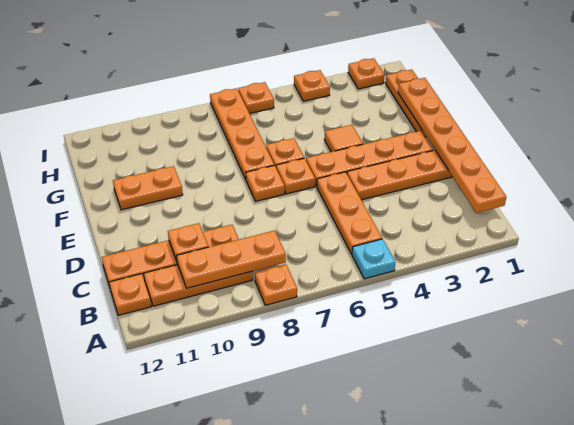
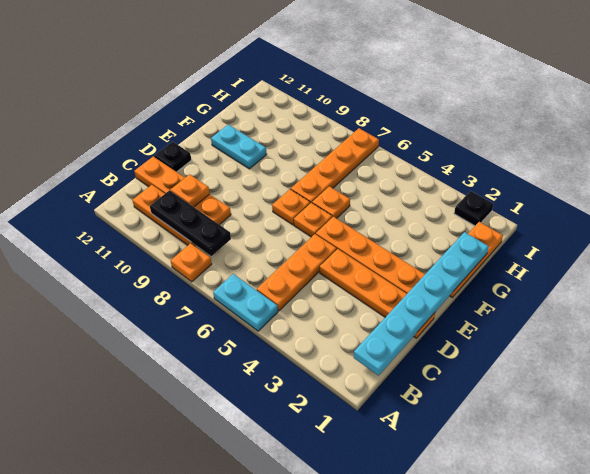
cyan plate A5 level 1 -> cyan plate A5:A6 level 1
orange plate B1:G1 level 2 -> cyan plate B1:G1 level 2
orange plate B8:B10 level 2 -> black plate B8:B10 level 2
orange plate B12 level 1 -> none
none -> black plate D12 level 1
orange tile F4 level 1 -> none
orange plate F10:F11 level 1 -> cyan plate F10:F11 level 1
orange plate I2 level 1 -> black plate I2 level 1
orange plate I4 level 1 -> none
orange plate I6 level 1 -> none

